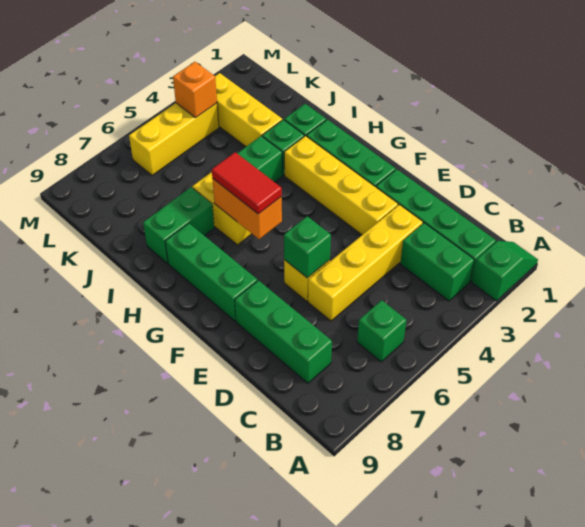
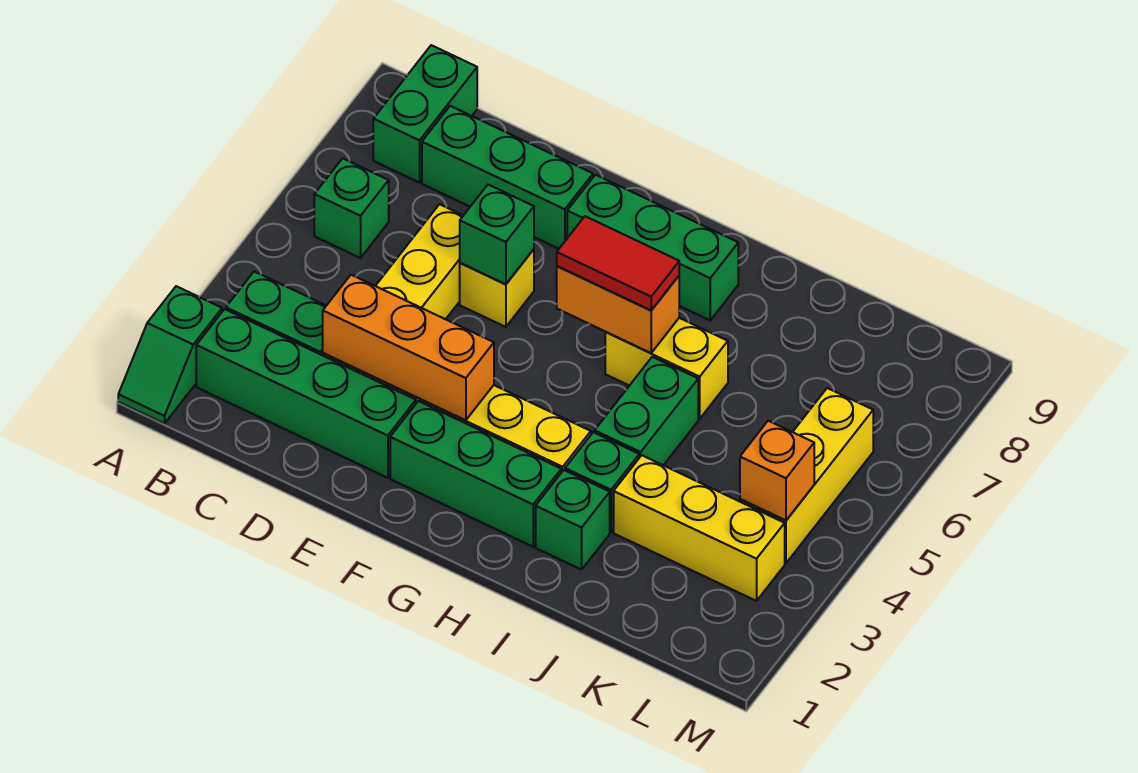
none -> orange brick D3:F3 level 2
green brick I7:I8 level 1 -> green brick B8:B9 level 1

